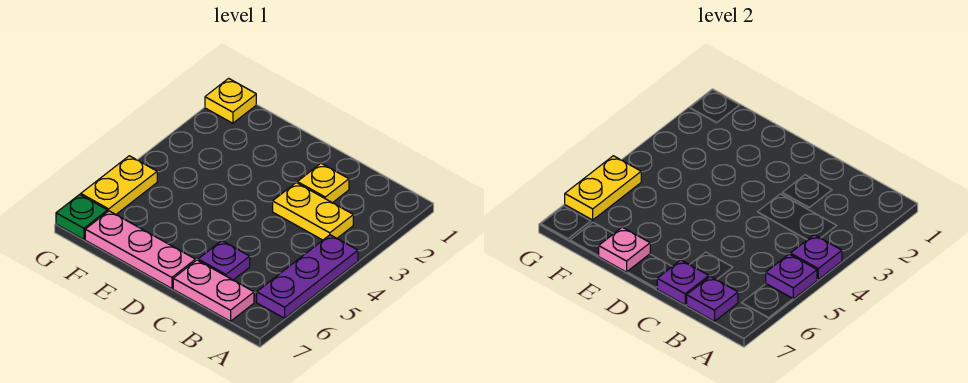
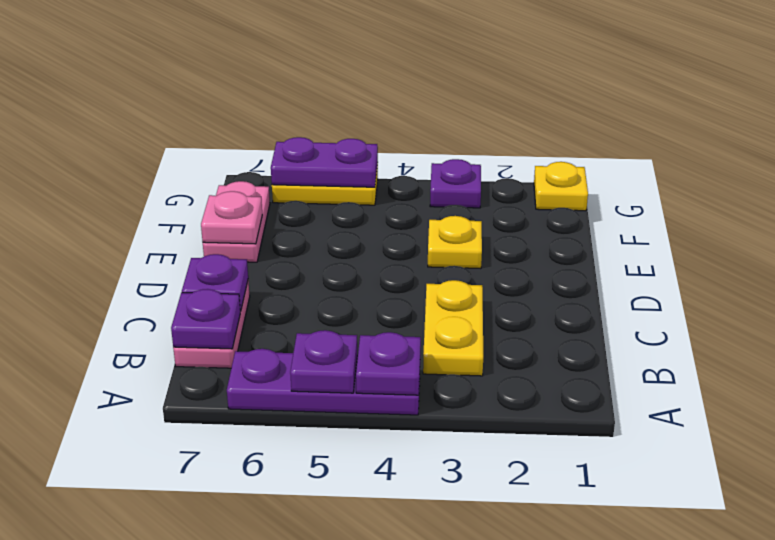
yellow plate C2 level 1 -> yellow plate E3 level 1
purple plate C6 level 1 -> purple plate G3 level 1
pink plate D7:F7 level 1 -> pink plate E7:F7 level 1
yellow plate G5:G6 level 2 -> purple plate G5:G6 level 2
green plate G7 level 1 -> none

